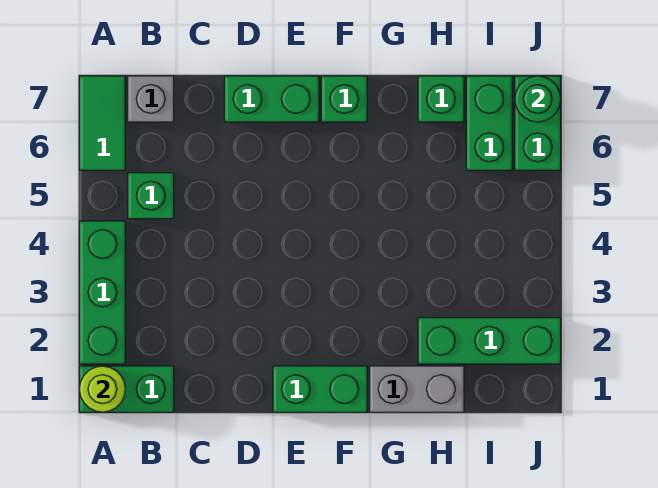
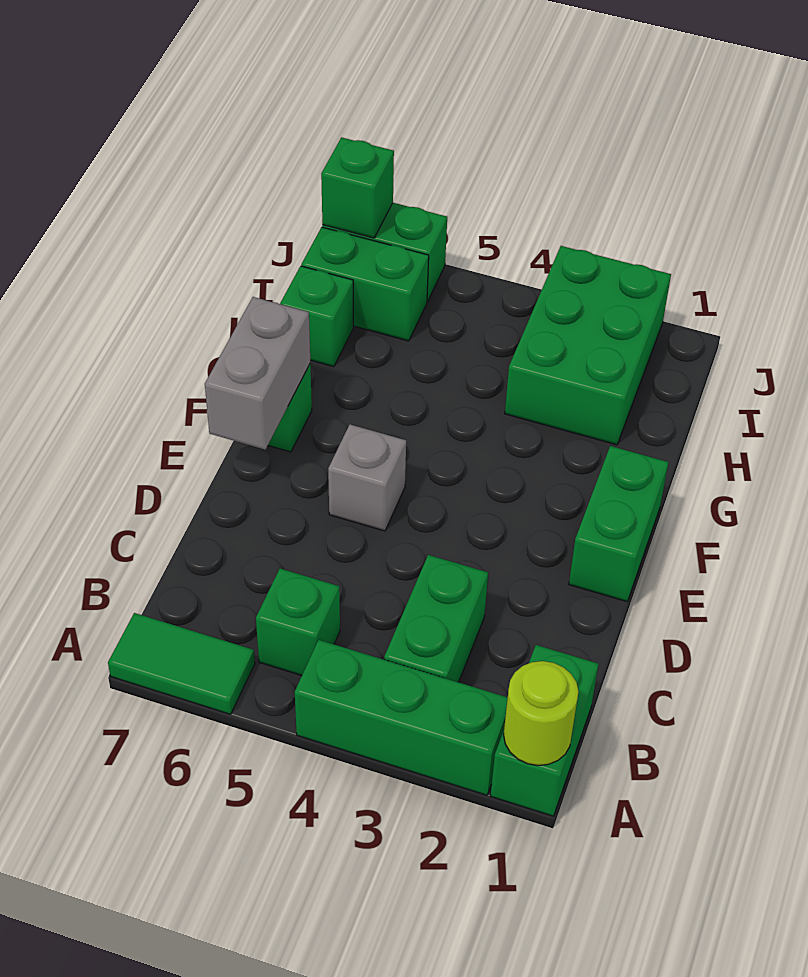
grey brick B7 level 1 -> grey brick E5 level 1
green brick D7:E7 level 1 -> green brick B3:C3 level 1
grey brick G1:H1 level 1 -> grey brick E7:F7 level 2
green brick H2:J2 level 1 -> green brick H2:J3 level 1
green round brick J7 level 2 -> green brick J7 level 2

